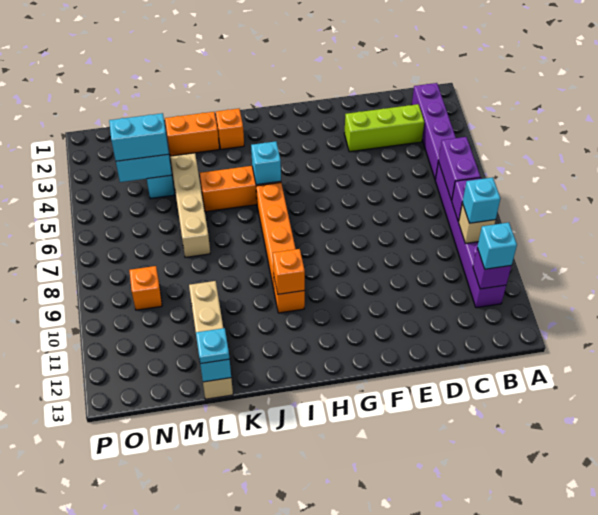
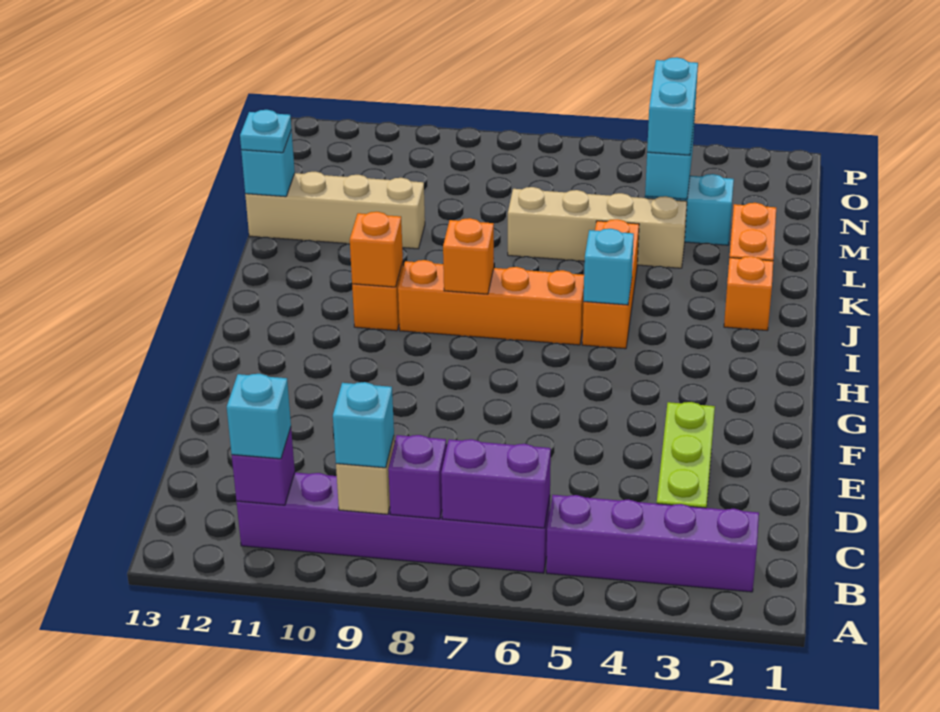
orange brick N9 level 1 -> orange brick I8 level 2

